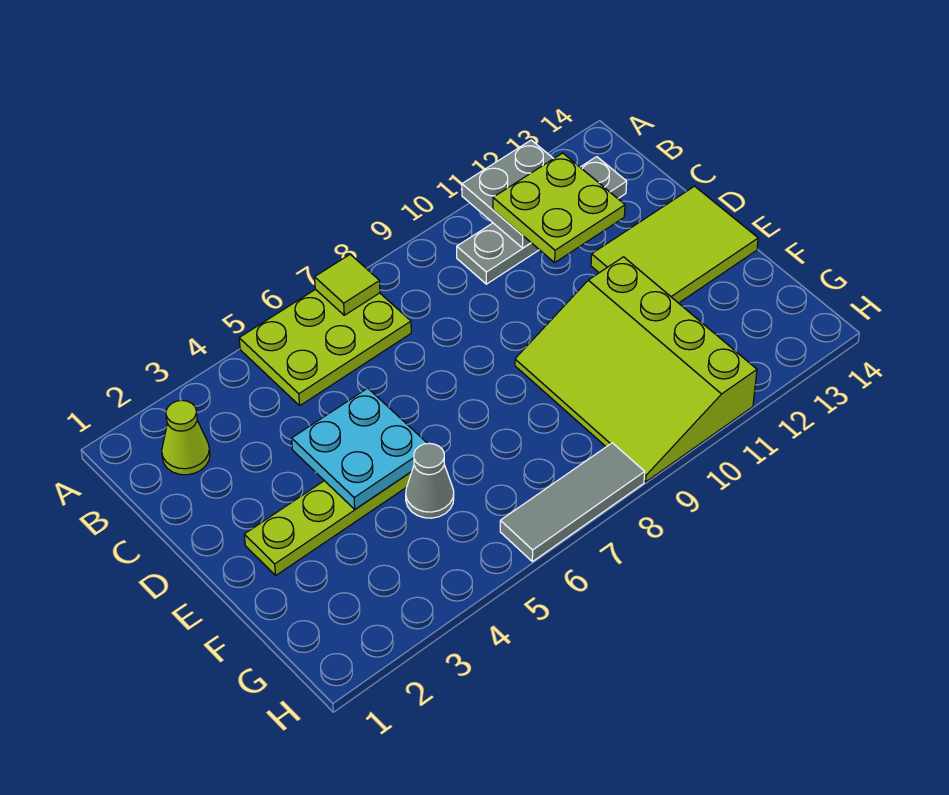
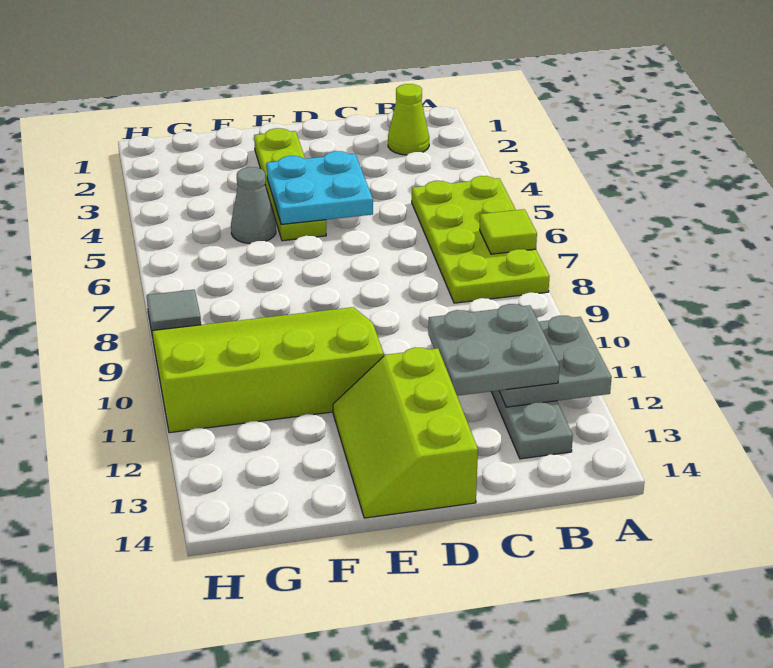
lime plate A5:B7 level 1 -> lime plate A5:B8 level 1
lime plate B11:C12 level 3 -> grey plate B11:C12 level 3
lime tile D12:E14 level 1 -> lime slope D12:E14 level 1 top D
grey tile H6:H8 level 1 -> grey tile H8 level 1

